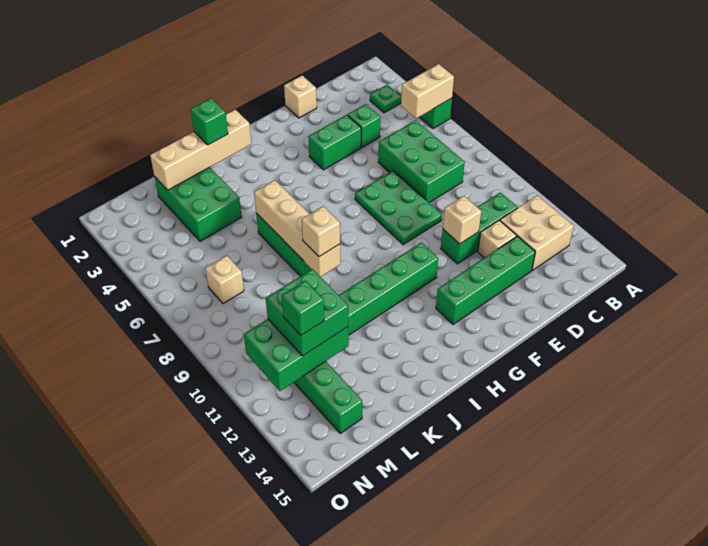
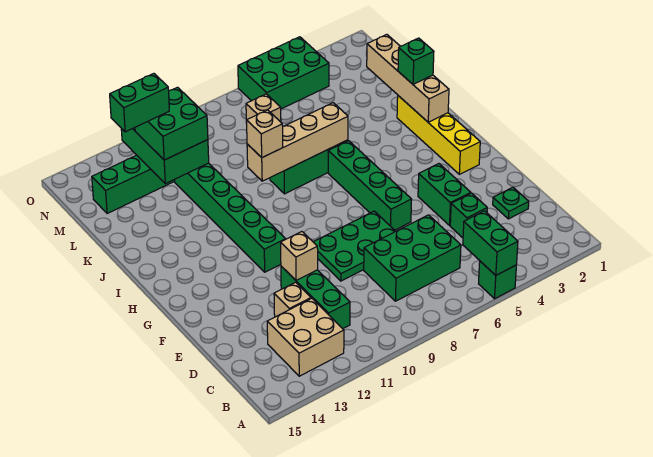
tan brick A5:B5 level 2 -> green brick A5:B5 level 2
green plate B3 level 1 -> green plate D2 level 1
green brick D13:G13 level 1 -> green brick F6:I6 level 1
tan brick E1 level 1 -> none
none -> yellow brick G2:J2 level 1
green brick K2:L4 level 1 -> green brick N4:O6 level 1
green brick M12 level 4 -> green brick M12:M13 level 4

